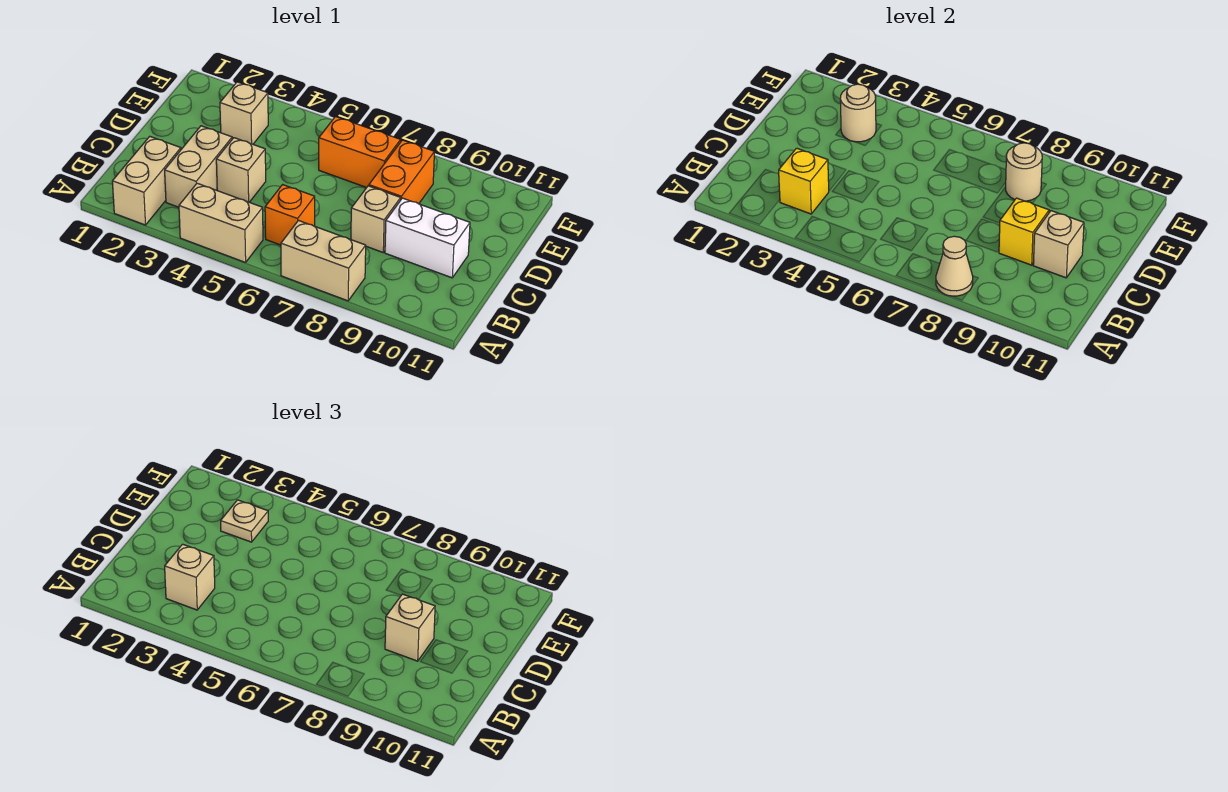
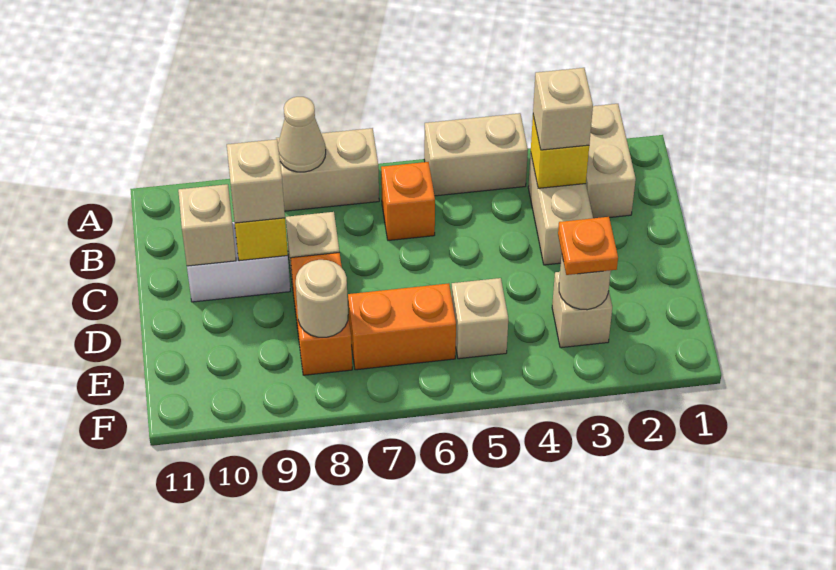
tan brick C4 level 1 -> tan brick E5 level 1
tan plate E3 level 3 -> orange plate E3 level 3

